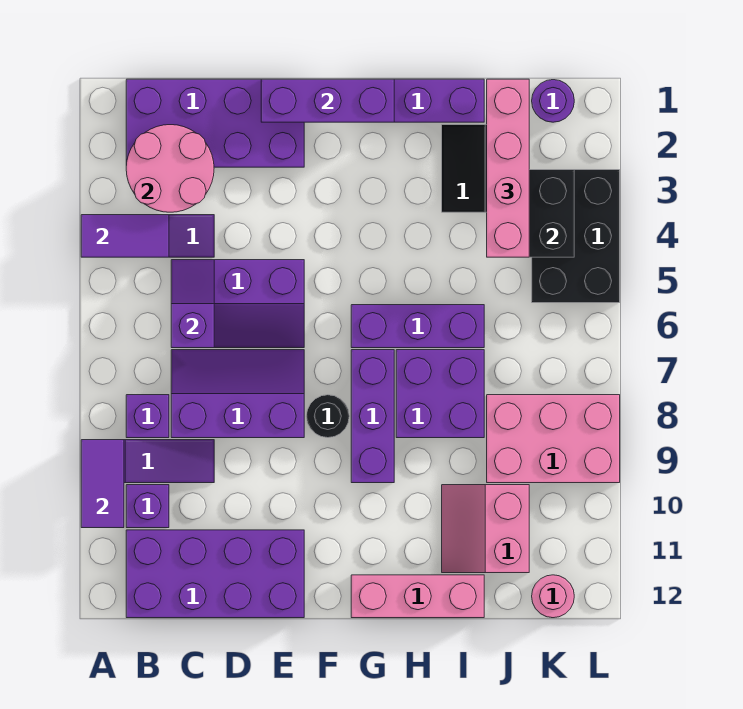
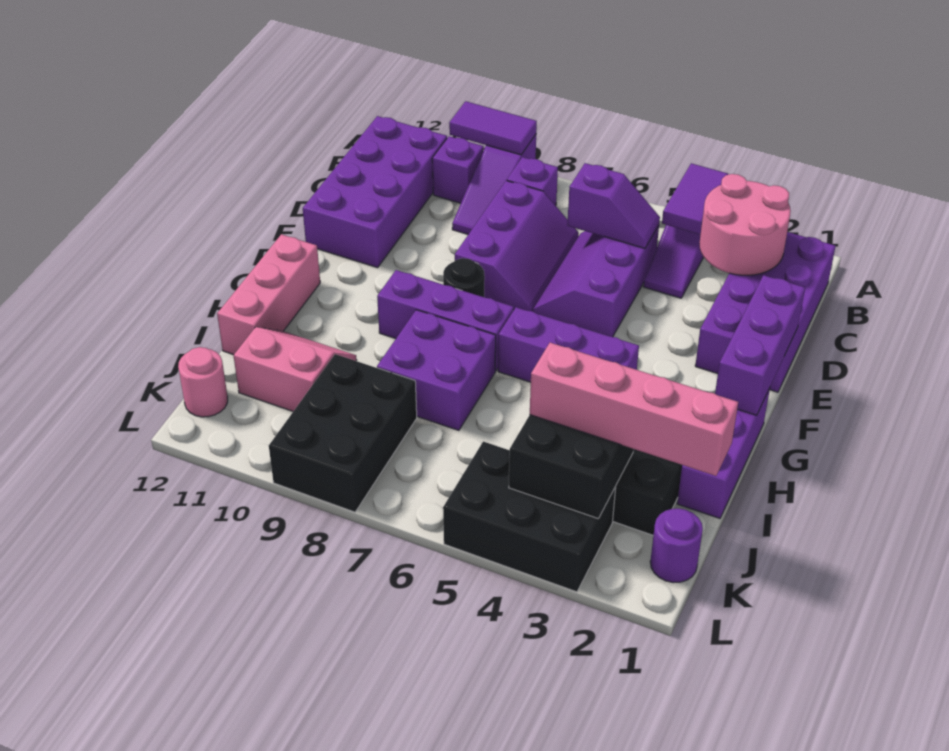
purple brick G6:I6 level 1 -> purple brick G4:G6 level 1
pink brick J8:L9 level 1 -> black brick J8:L9 level 1

